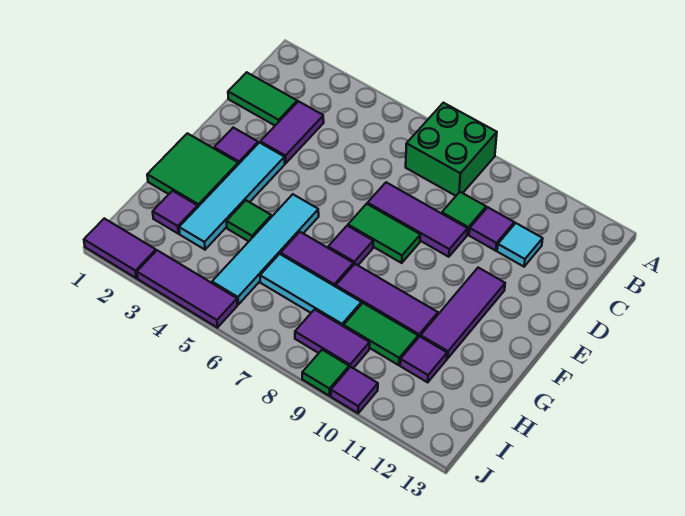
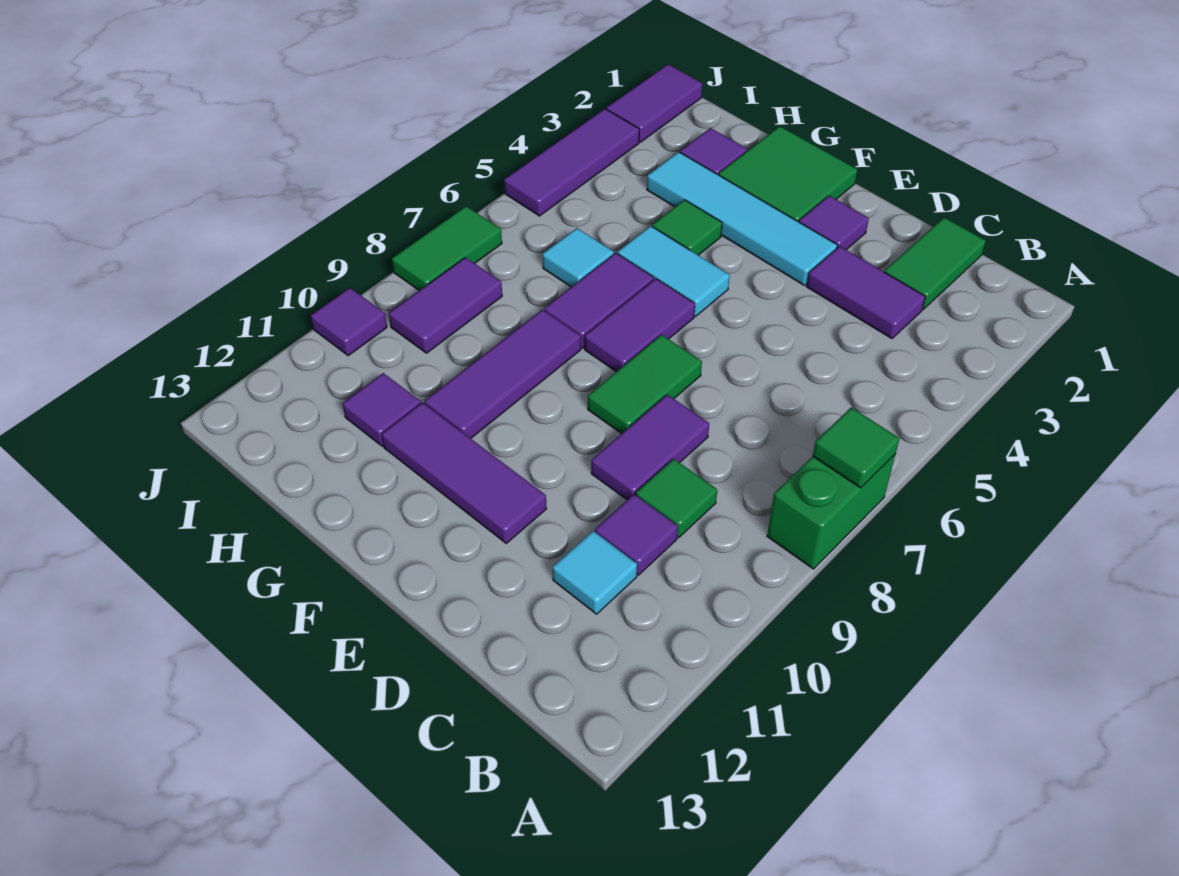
green brick A7:B8 level 1 -> green brick A7:A8 level 1
purple tile D7:D9 level 1 -> purple tile D8:D9 level 1
cyan tile F5:I5 level 1 -> cyan tile F5:G5 level 1
purple tile F7 level 1 -> purple tile F6:F7 level 1
cyan tile H6:H8 level 1 -> cyan tile H6 level 1
green tile H9:H10 level 1 -> green tile J7:J8 level 1
green tile J9 level 1 -> green tile A7 level 2

